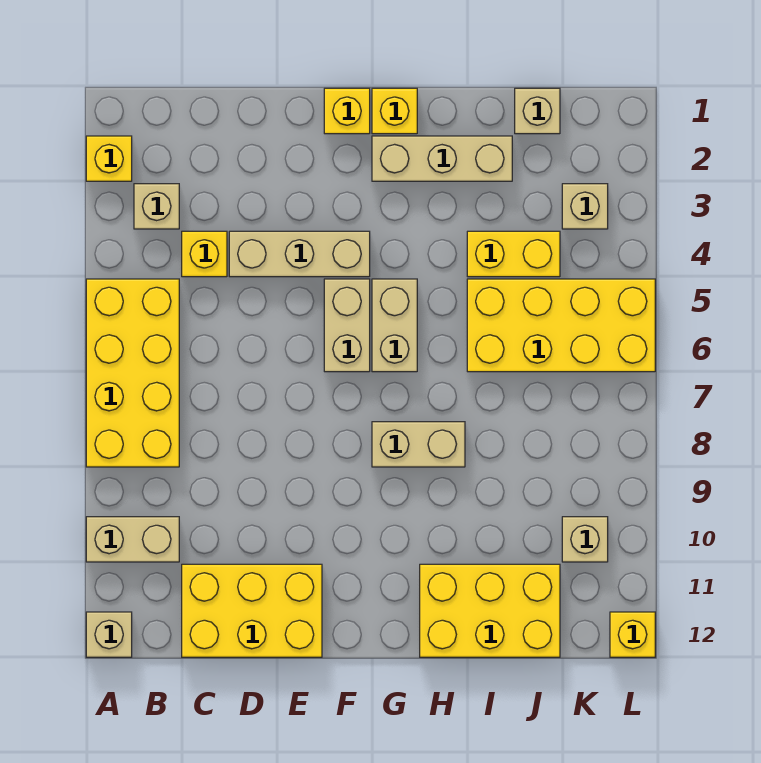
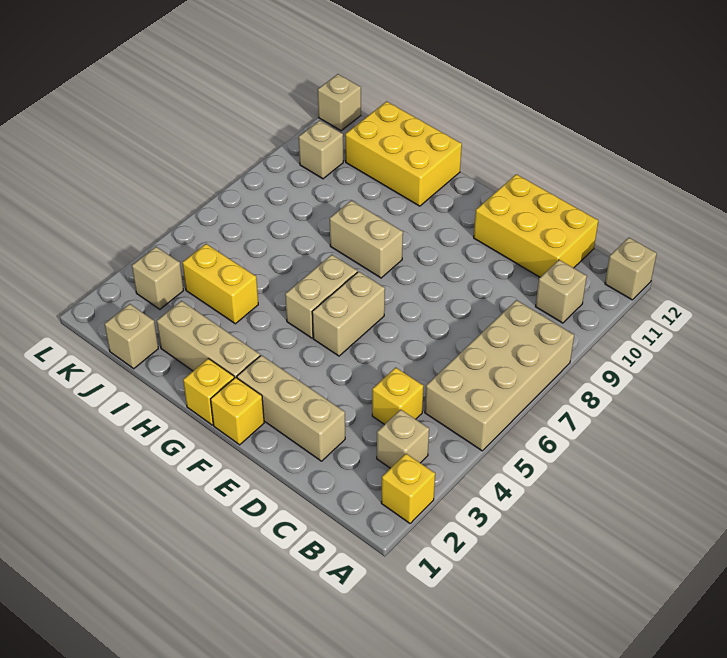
yellow brick A5:B8 level 1 -> tan brick A5:B8 level 1
tan brick A10:B10 level 1 -> tan brick B10 level 1
tan brick D4:F4 level 1 -> tan brick D2:F2 level 1
yellow brick I5:L6 level 1 -> none
yellow brick L12 level 1 -> tan brick L12 level 1

